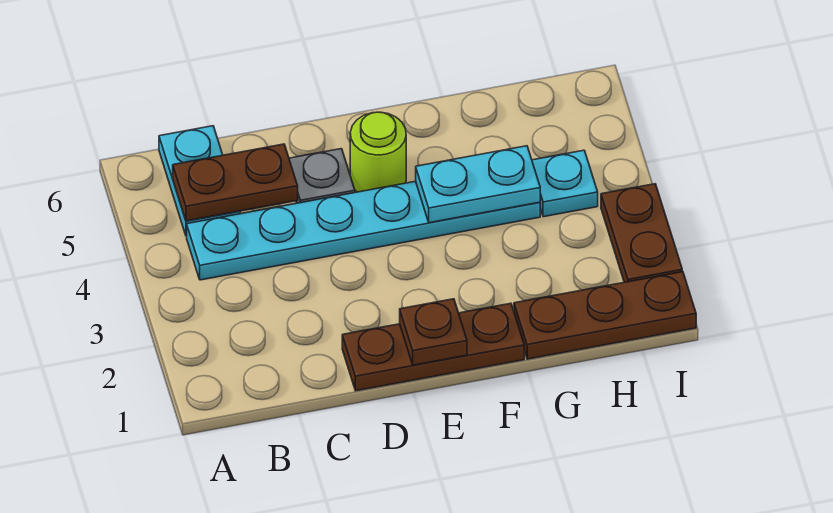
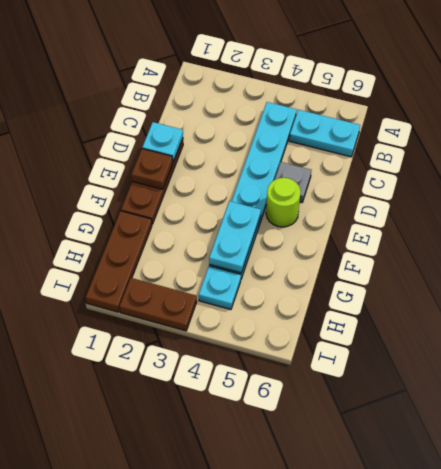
brown plate B5:C5 level 2 -> none
none -> cyan plate D1 level 2

